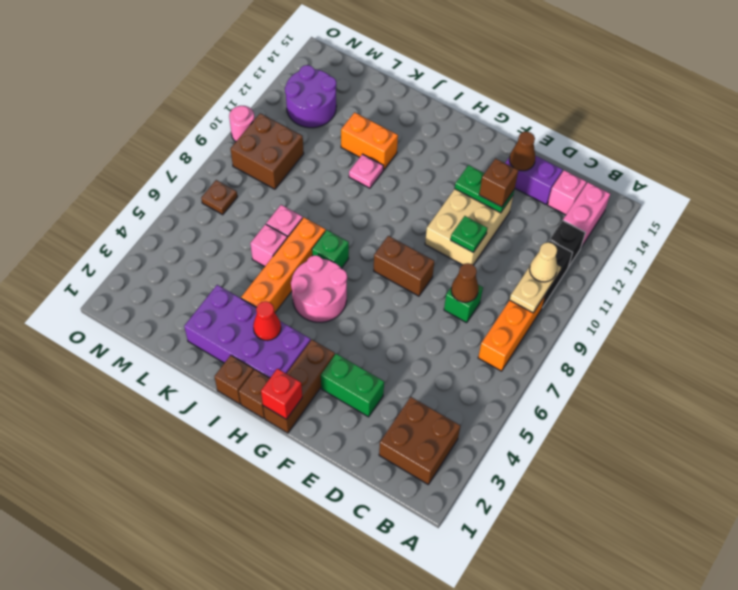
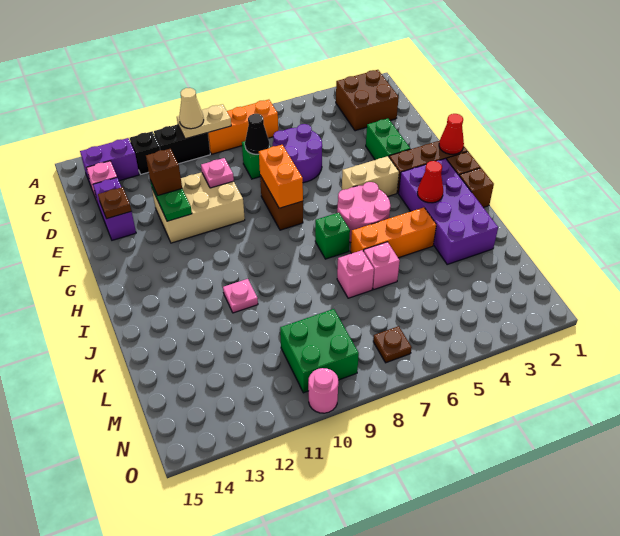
pink brick B13:B14 level 1 -> purple brick B13:B14 level 1
brown cone D8 level 2 -> black cone D8 level 2
green plate E10 level 2 -> pink plate E10 level 2
brown cone E14 level 2 -> brown plate E14 level 2
red brick G1 level 2 -> red cone G1 level 2
none -> tan brick G4:G5 level 1
orange brick J4:J7 level 1 -> orange brick J4:J6 level 1
orange brick J12:K12 level 1 -> orange brick F8:G8 level 2
brown brick M9:N10 level 1 -> green brick M9:N10 level 1
purple round brick M12:N13 level 1 -> purple round brick D6:E7 level 1

